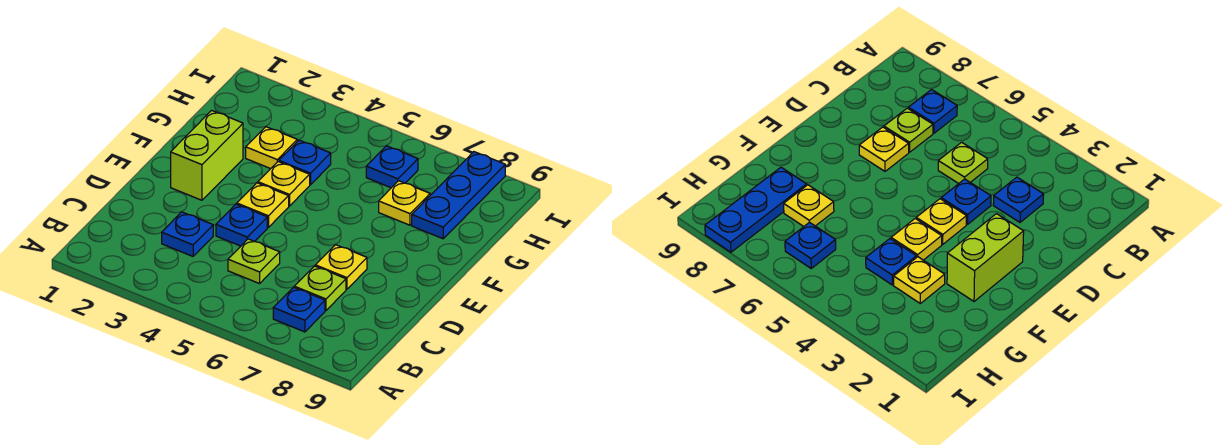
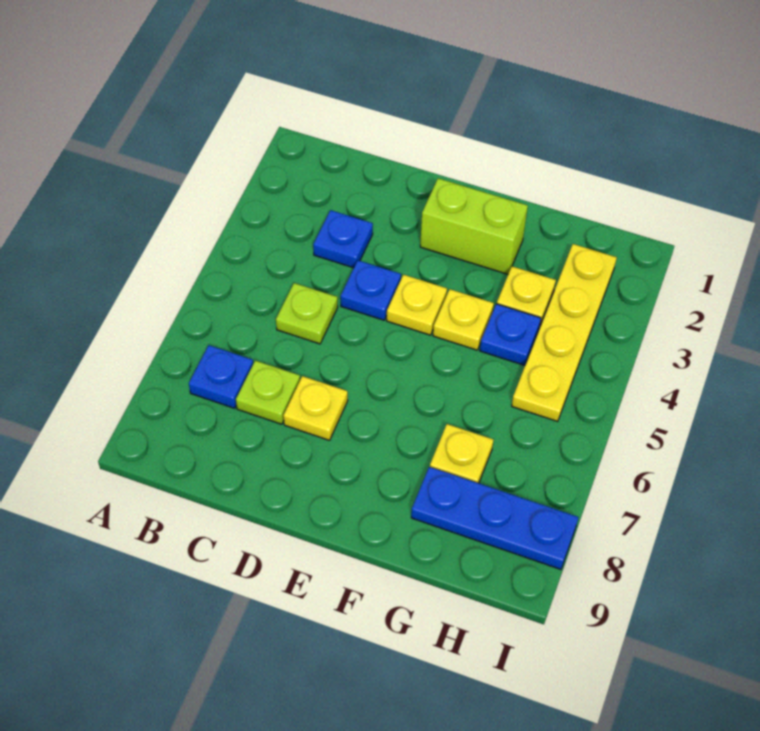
none -> yellow plate H2:H5 level 1
blue plate H6 level 1 -> none

